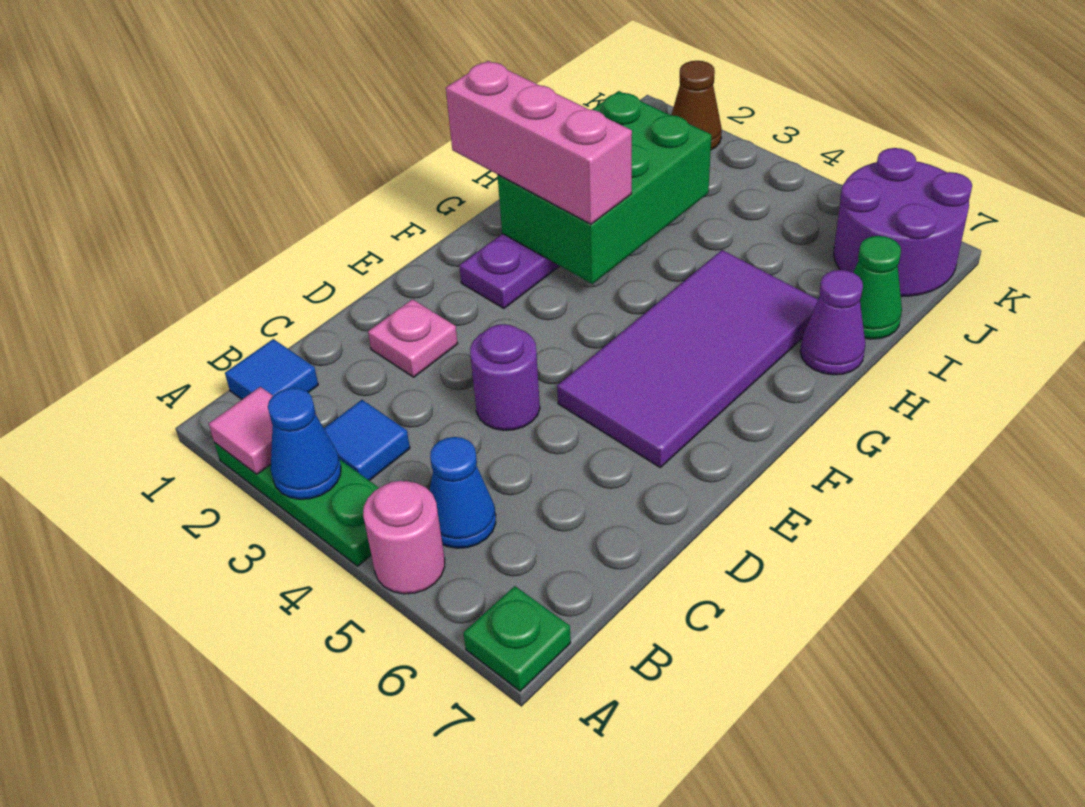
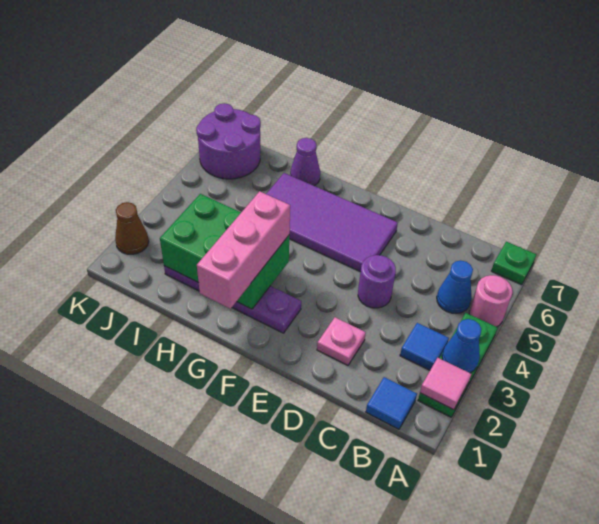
green cone I7 level 1 -> none

